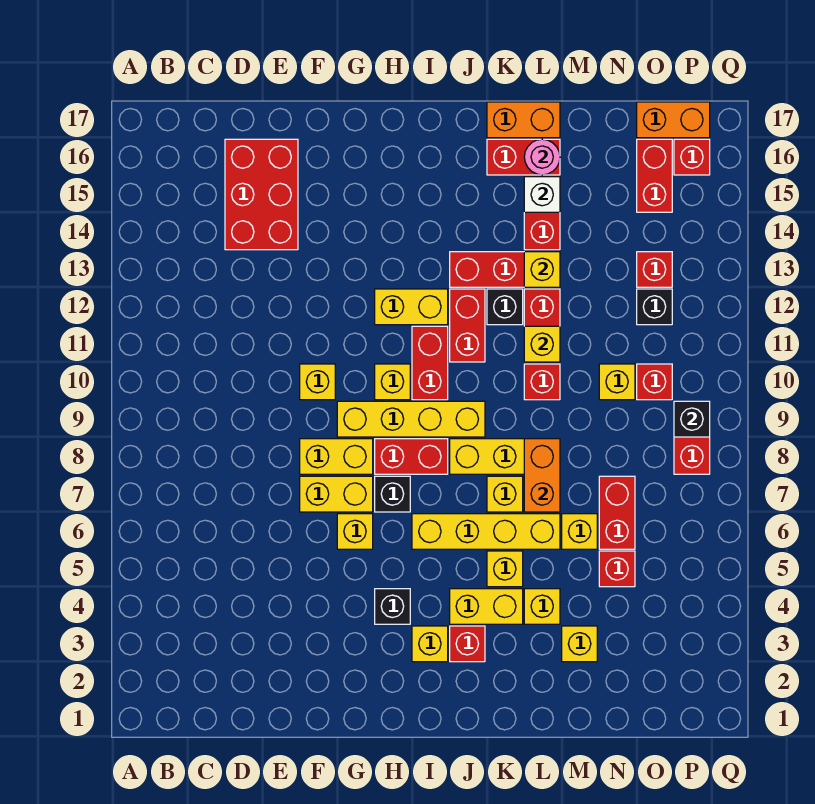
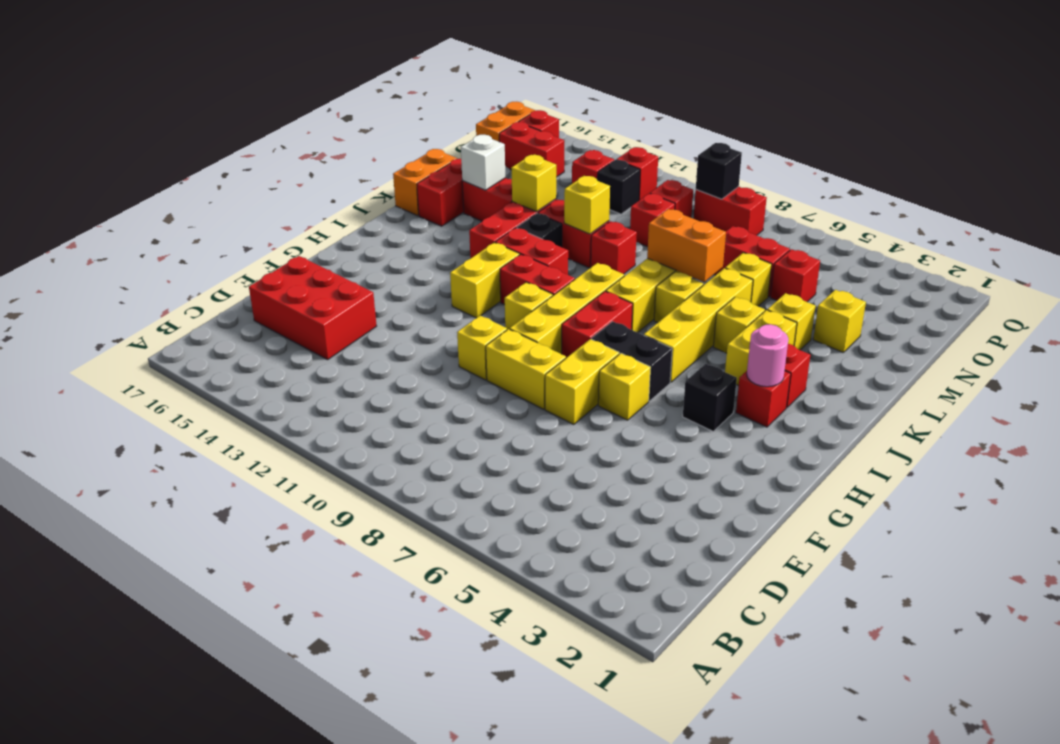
yellow brick F8:G8 level 1 -> yellow brick F8:F9 level 1
black brick H7 level 1 -> black brick H6:H7 level 1
yellow brick I3 level 1 -> red brick I3 level 1
pink round brick L16 level 2 -> pink round brick I3 level 2
yellow brick N10 level 1 -> red brick N10 level 1
none -> red brick P12 level 1

